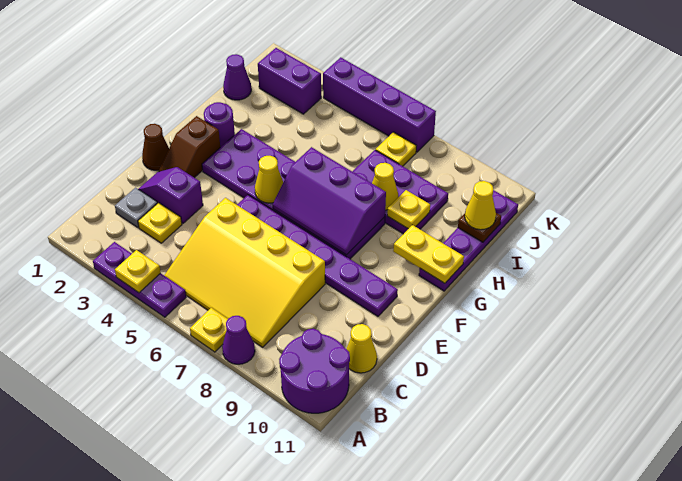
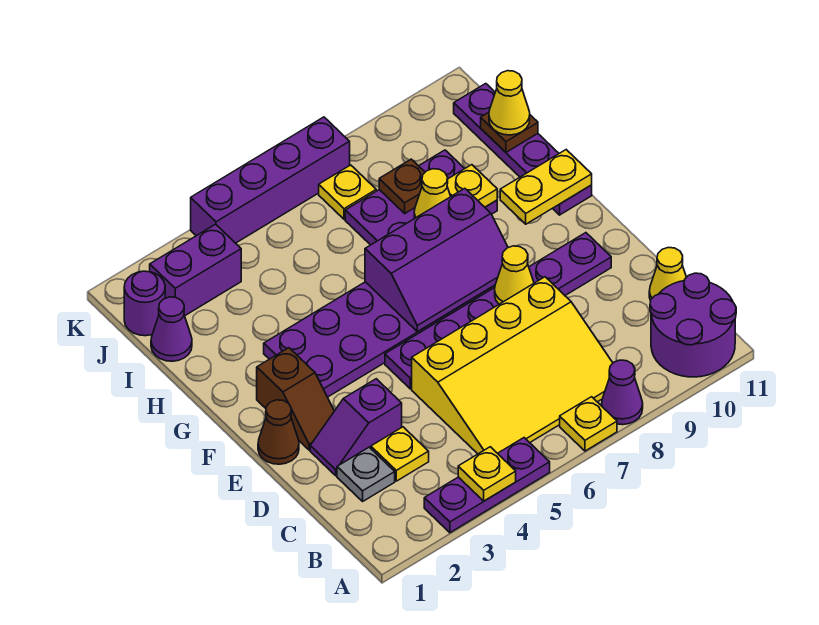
yellow cone F5 level 2 -> yellow cone E8 level 2
purple round brick G2 level 1 -> purple round brick J1 level 1
none -> brown plate I8 level 2

